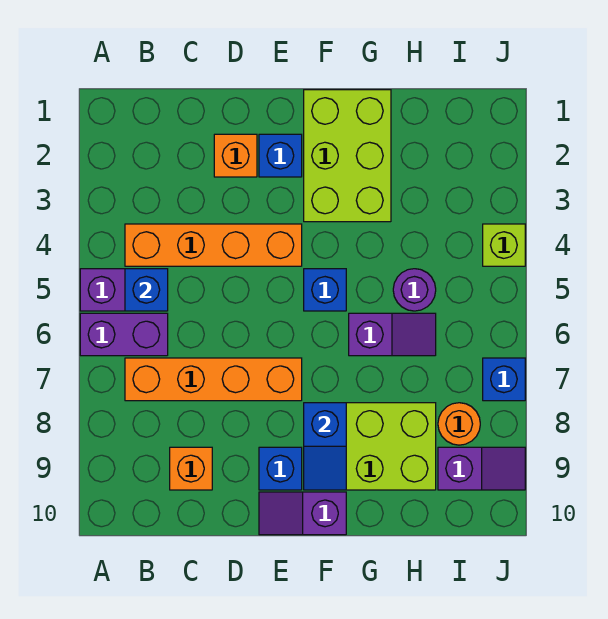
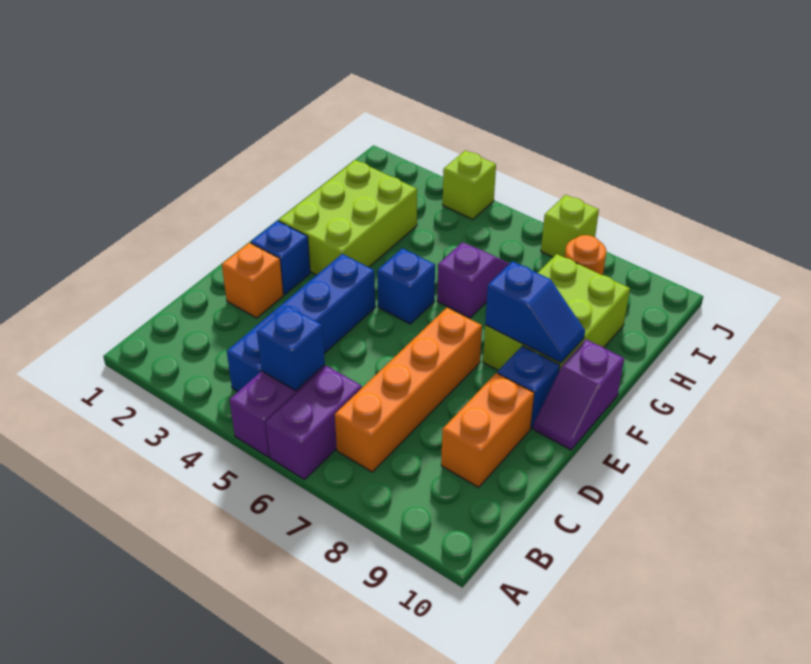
orange brick B4:E4 level 1 -> blue brick B4:E4 level 1
orange brick C9 level 1 -> orange brick C9:D9 level 1
lime brick F1:G3 level 1 -> lime brick F2:H3 level 1
purple round brick H5 level 1 -> none
purple slope I9:J9 level 1 top I -> none
blue brick J7 level 1 -> lime brick J7 level 1

